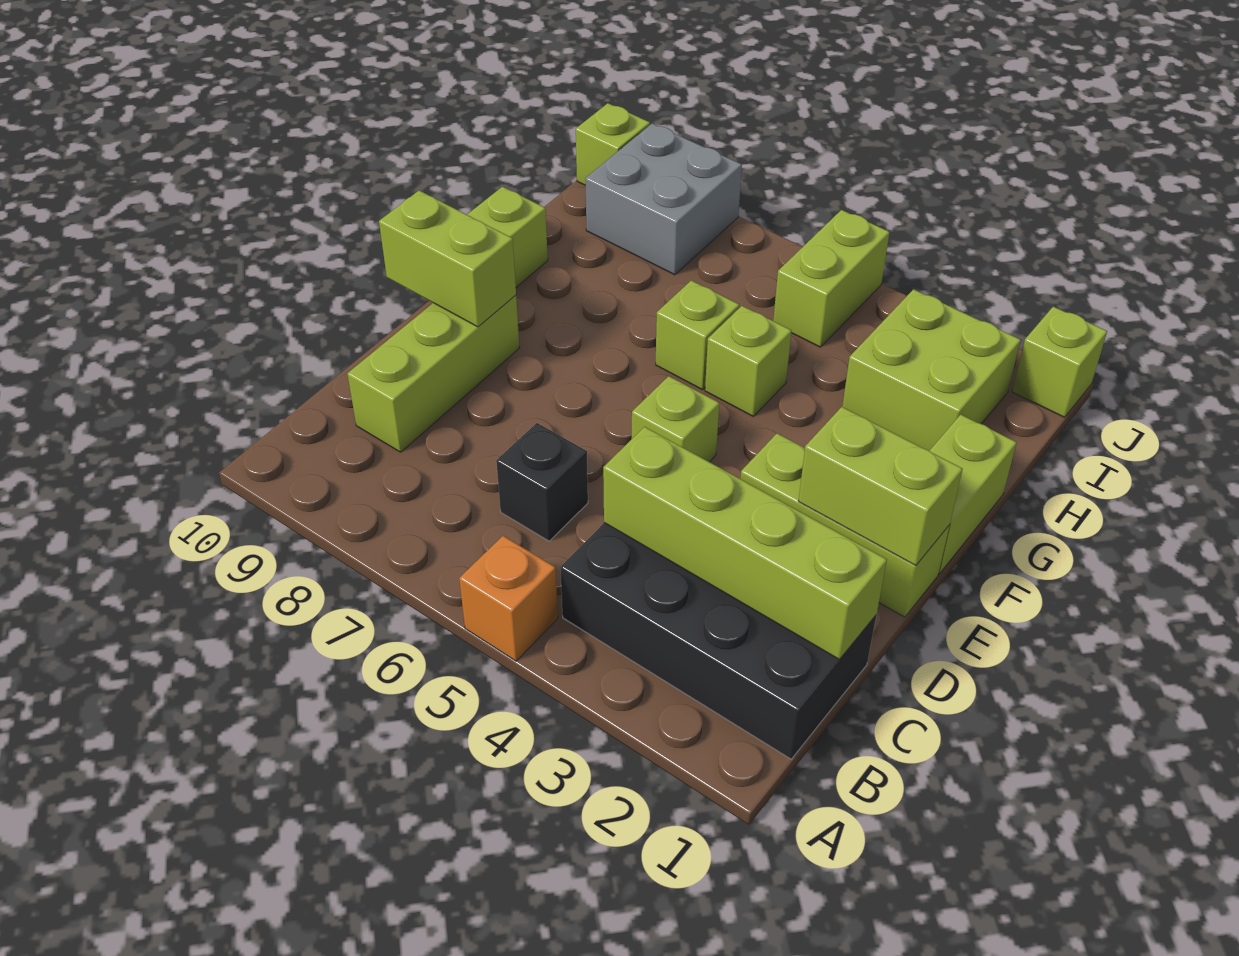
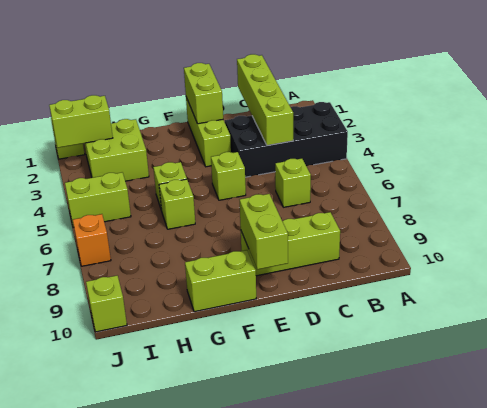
orange brick A5 level 1 -> orange brick J7 level 1
black brick B1:C4 level 1 -> black brick A3:D4 level 1
black brick C6 level 1 -> lime brick C6 level 1
lime brick F1:G1 level 1 -> lime brick I2:J2 level 2
grey brick I8:J9 level 1 -> none

